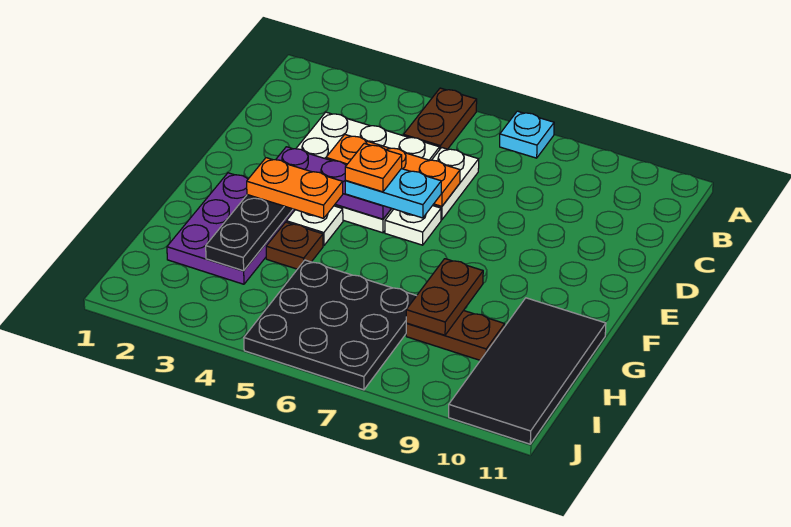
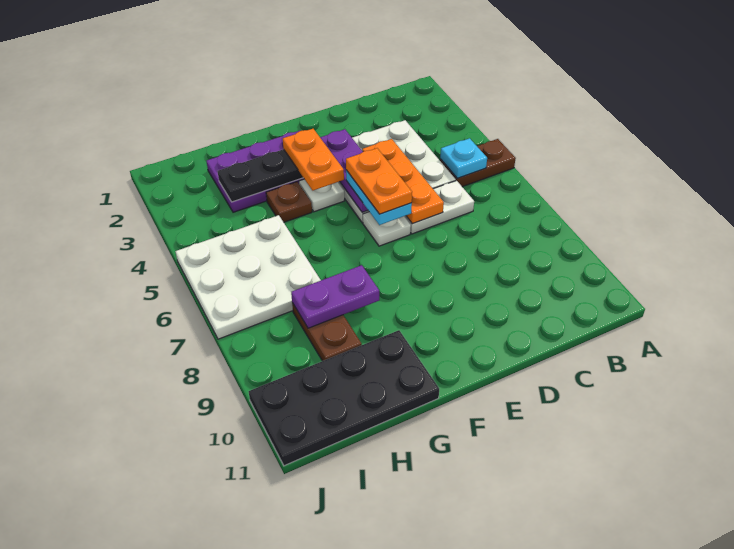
cyan plate A7 level 1 -> cyan plate B5 level 2
orange plate E5 level 4 -> orange plate E5:E6 level 4
brown plate G8:H8 level 2 -> purple plate G8:H8 level 2
black tile G10:J11 level 1 -> black plate G10:J11 level 1
black plate H5:J7 level 1 -> white plate H5:J7 level 1

